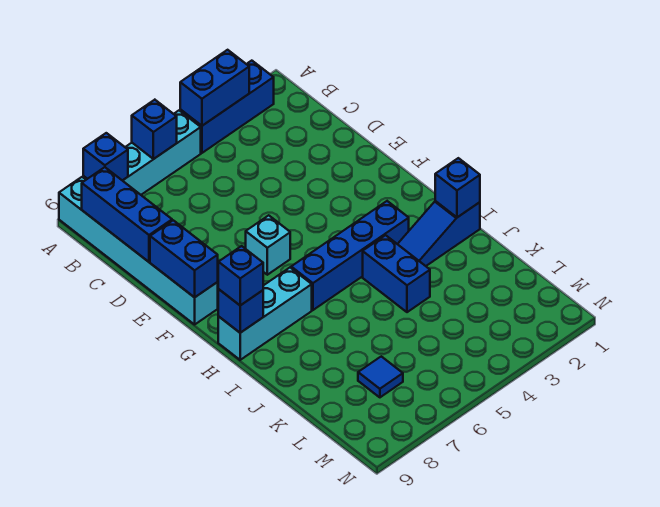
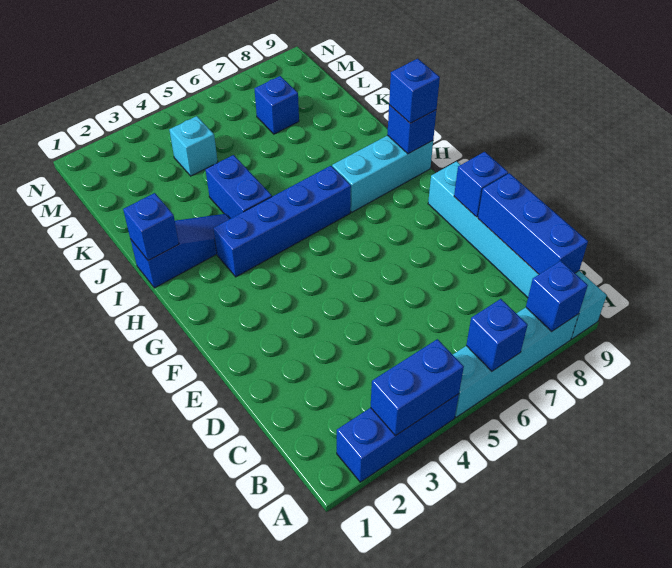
blue brick E9:F9 level 2 -> blue brick E9 level 2
cyan brick F6 level 1 -> cyan brick L4 level 1
blue tile L7 level 1 -> blue brick L7 level 1

